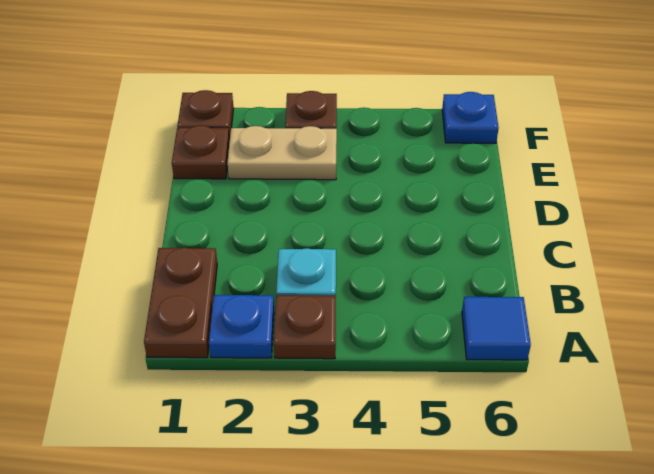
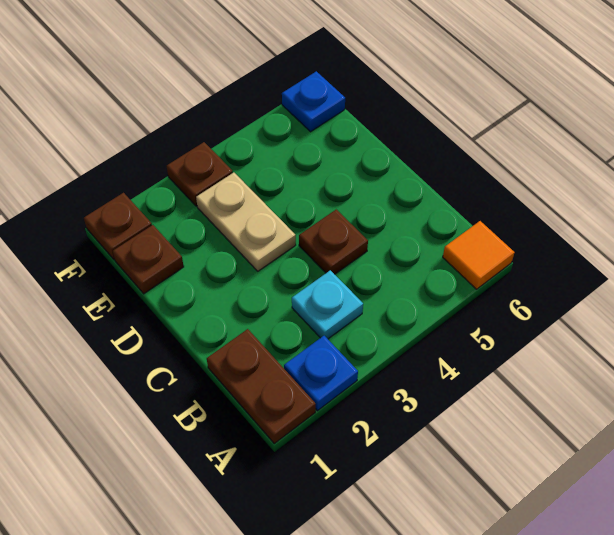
brown plate A3 level 1 -> brown plate C4 level 1
blue tile A6 level 1 -> orange tile A6 level 1
tan plate E2:E3 level 1 -> tan plate D3:E3 level 1

